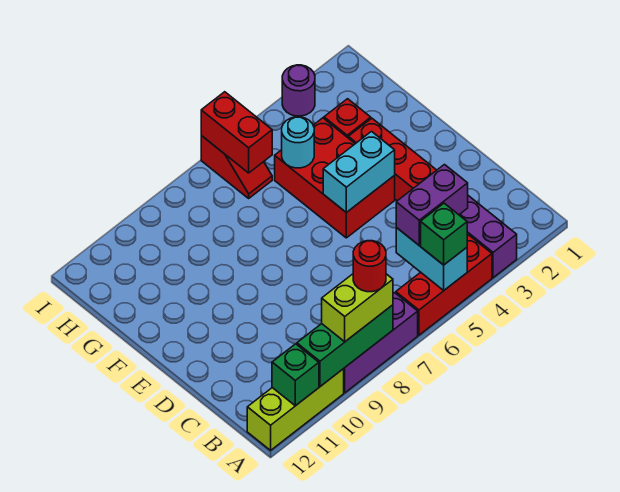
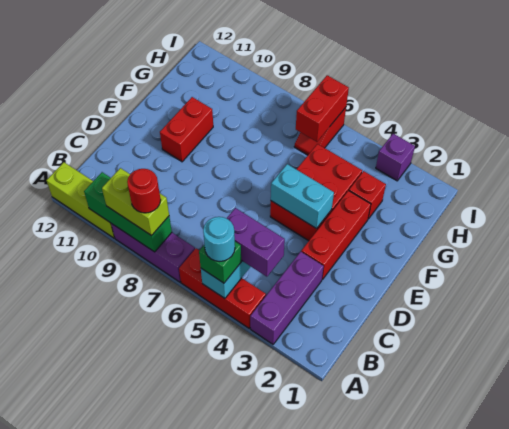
green brick A11 level 2 -> none
none -> red brick E10:F10 level 1
cyan round brick G5 level 2 -> cyan round brick A5 level 4
purple round brick I3 level 1 -> purple brick I3 level 1

